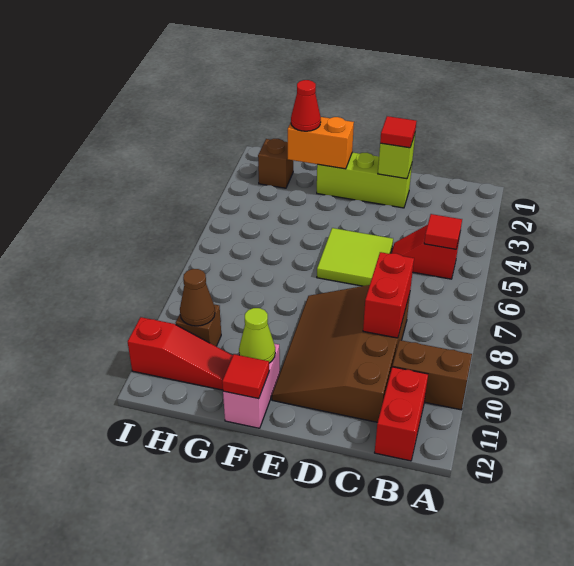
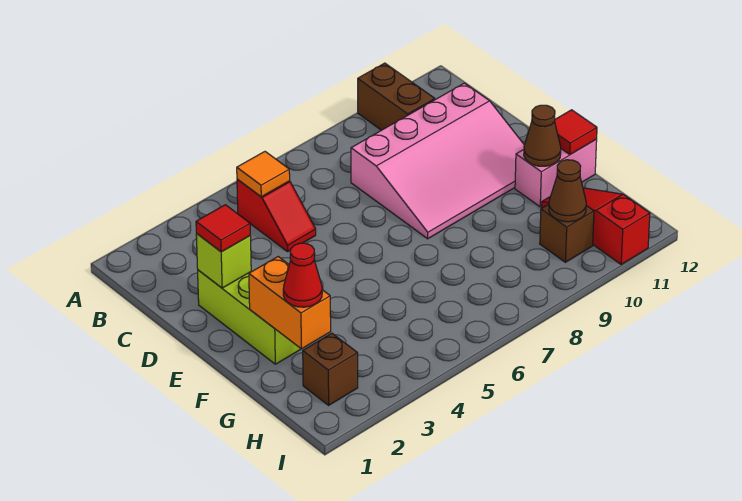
red tile B5 level 2 -> orange tile B5 level 2
red brick B11:B12 level 1 -> none
brown slope C8:E11 level 1 top C -> pink slope C8:E11 level 1 top C
red brick C8:C9 level 2 -> none
lime tile D5:E6 level 1 -> none
lime cone F11 level 2 -> brown cone F11 level 2

